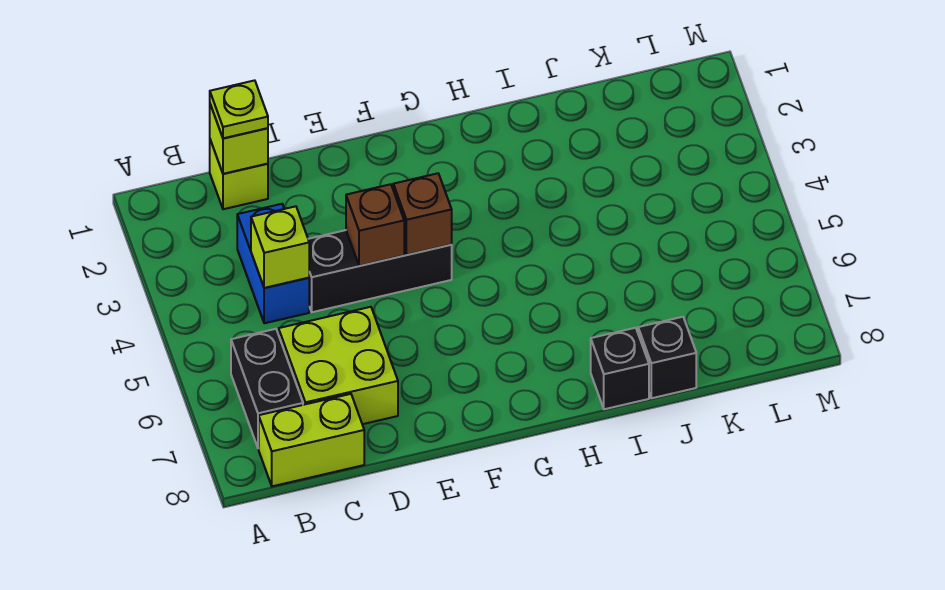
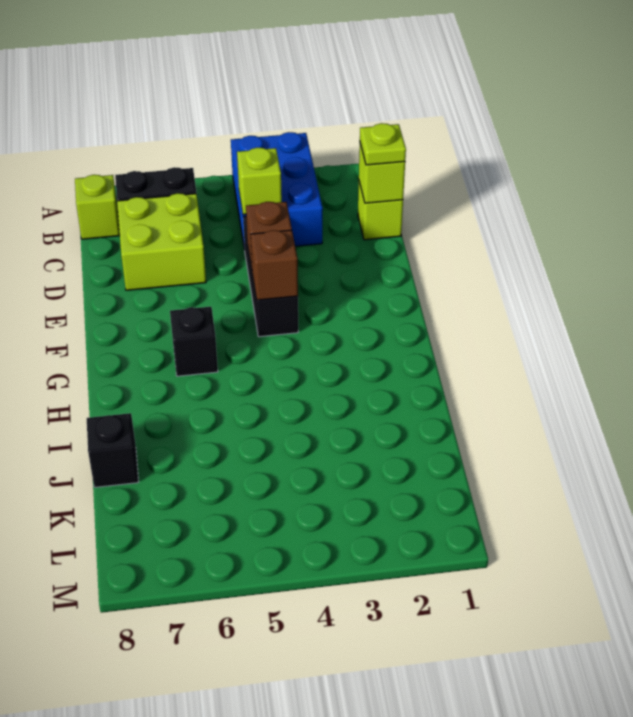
lime brick B8:C8 level 1 -> lime brick B8 level 1
blue brick C3:C4 level 1 -> blue brick A3:C4 level 1
black brick I8 level 1 -> black brick G6 level 1

